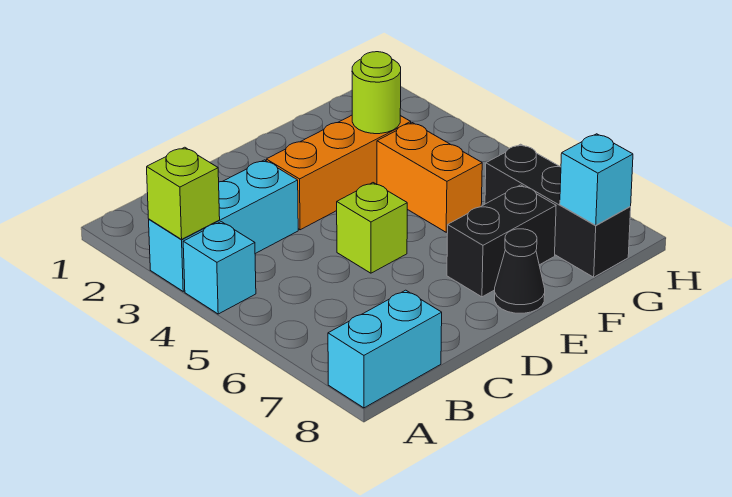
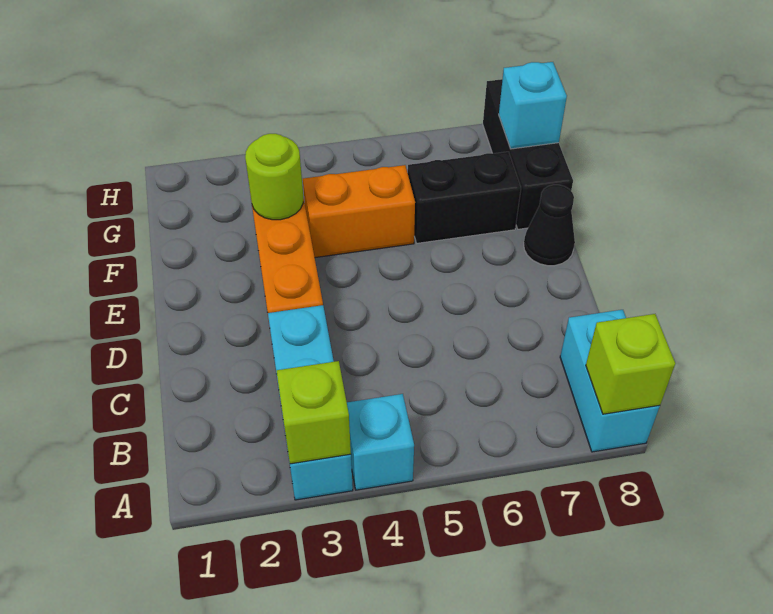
lime brick D5 level 1 -> lime brick A8 level 2
black brick E7:F7 level 1 -> black brick F6:F7 level 1
black brick G6:G8 level 1 -> black brick F8:H8 level 1

